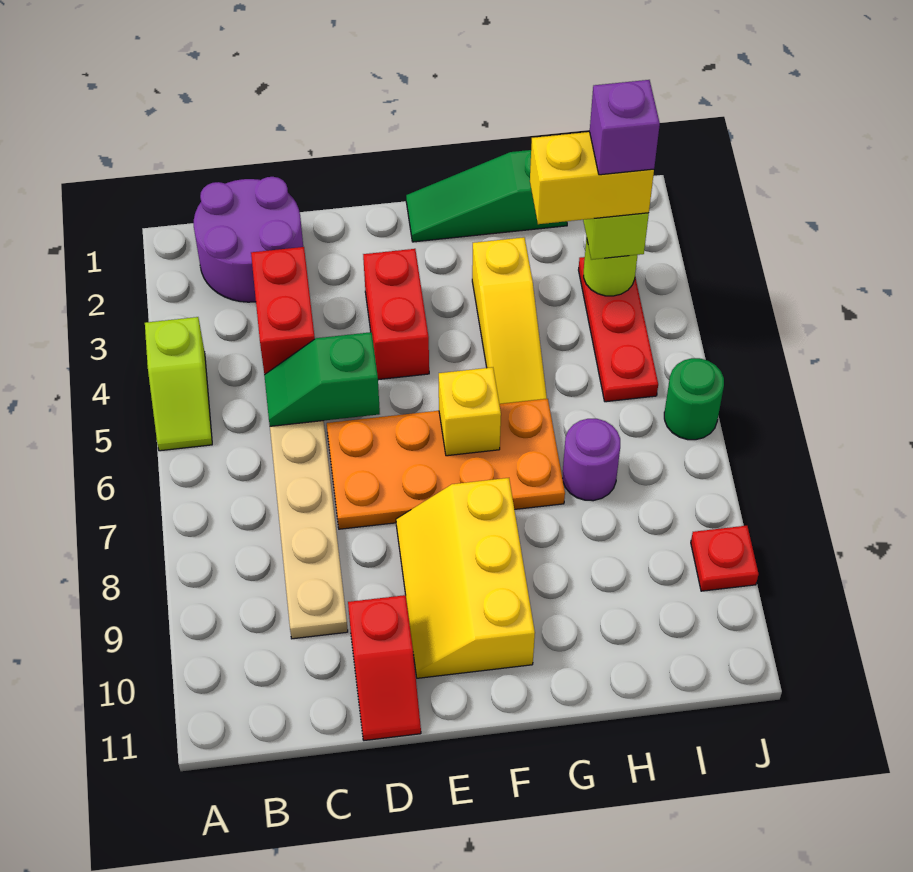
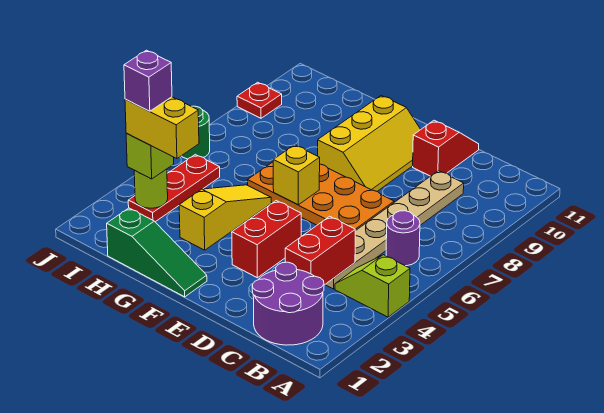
lime slope A4:A5 level 1 top 4 -> lime slope A4:B4 level 1 top A
green slope C5:D5 level 2 top D -> none
purple round brick H7 level 1 -> purple round brick B6 level 1

